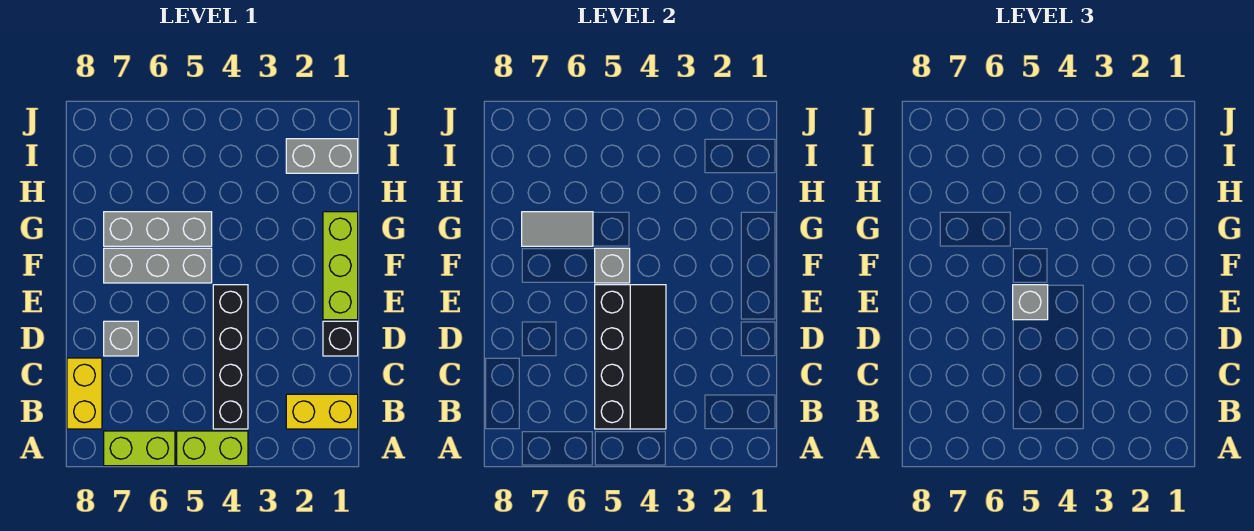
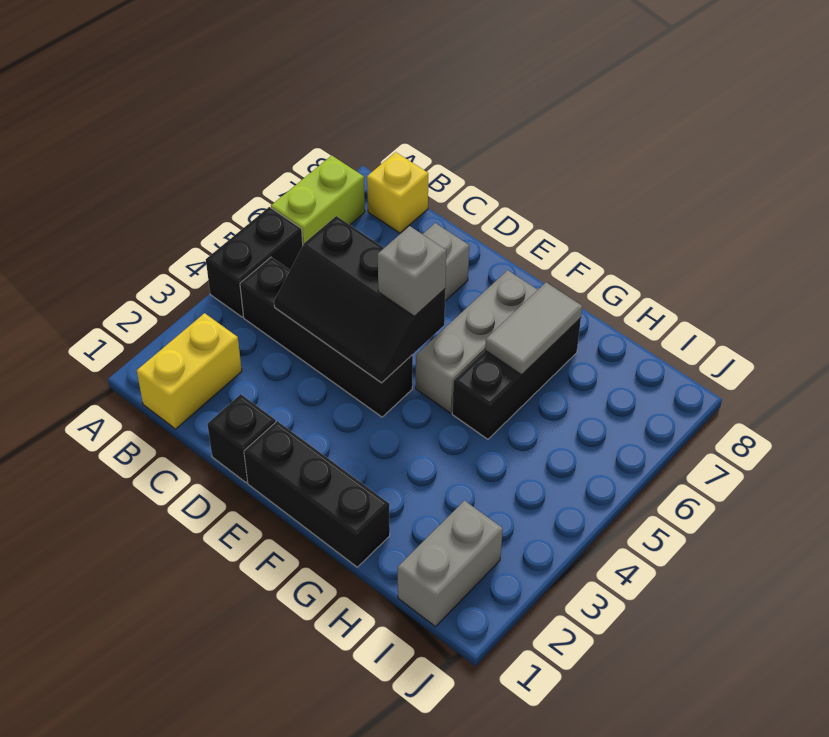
lime brick A4:A5 level 1 -> black brick A4:A5 level 1
black slope B4:E5 level 2 top 5 -> black slope C4:E5 level 2 top 5
yellow brick B8:C8 level 1 -> yellow brick B8 level 1
lime brick E1:G1 level 1 -> black brick E1:G1 level 1
grey brick F5 level 2 -> none
grey brick G5:G7 level 1 -> black brick G5:G7 level 1

